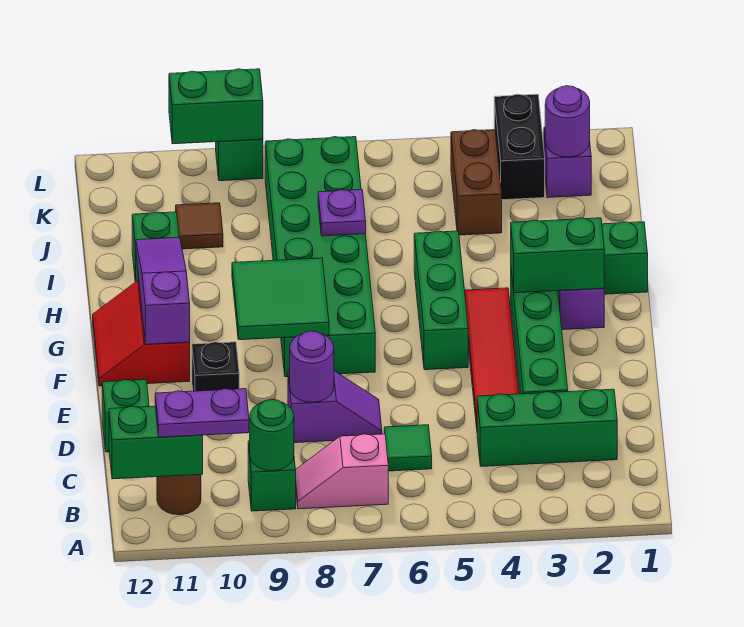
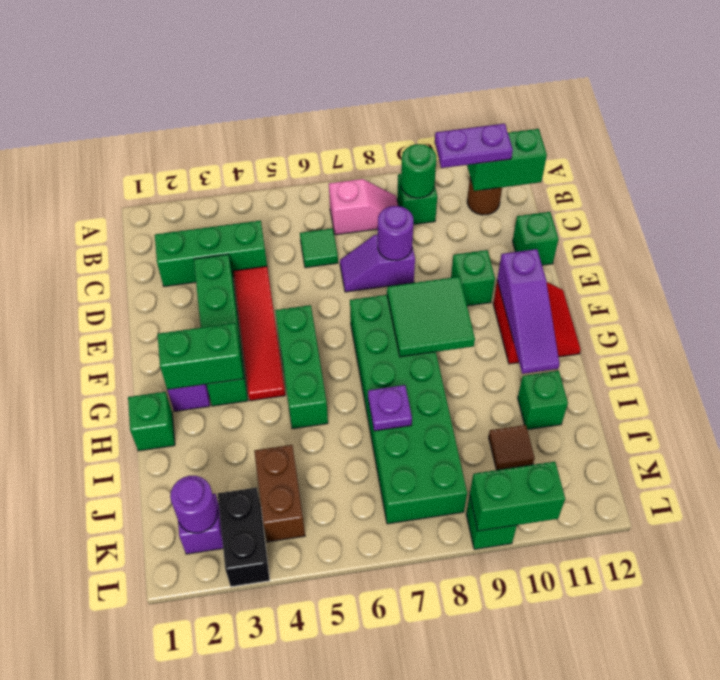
black brick E10 level 1 -> green brick E10 level 1

